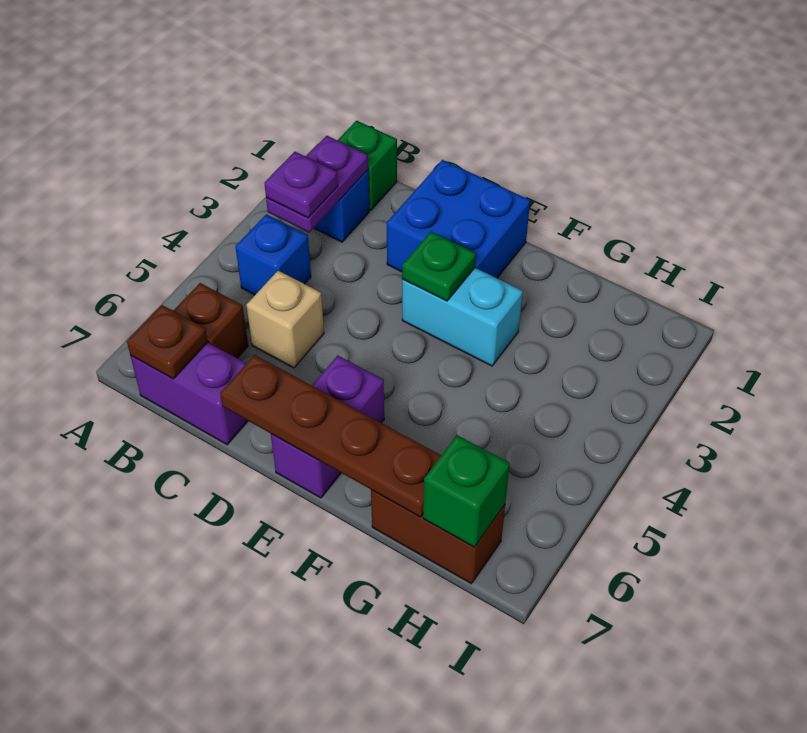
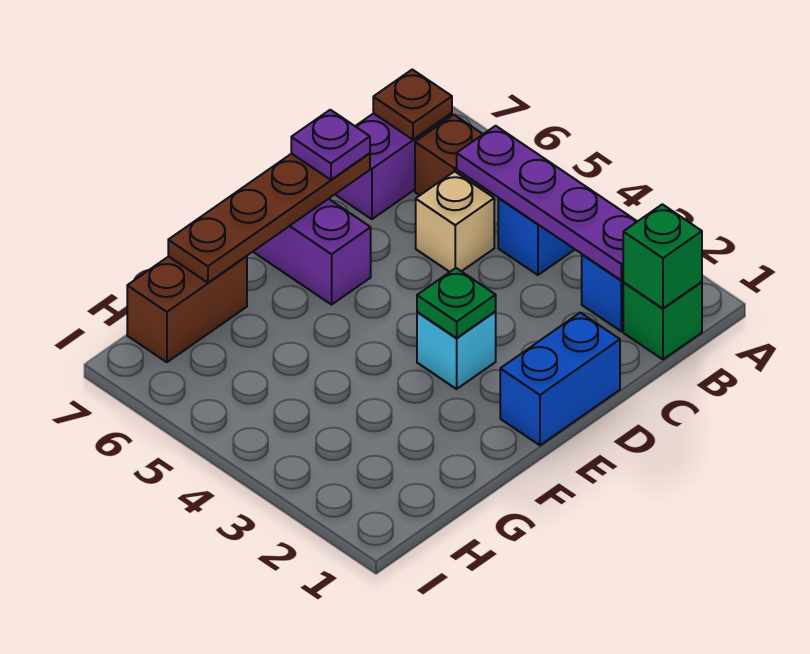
purple plate B2:B3 level 2 -> purple plate B2:B5 level 2
purple plate B3 level 3 -> purple plate D7 level 3
blue brick D1:E2 level 1 -> blue brick D1:E1 level 1
cyan brick E3:F3 level 1 -> cyan brick E3 level 1
green brick H7 level 2 -> green brick B1 level 2

